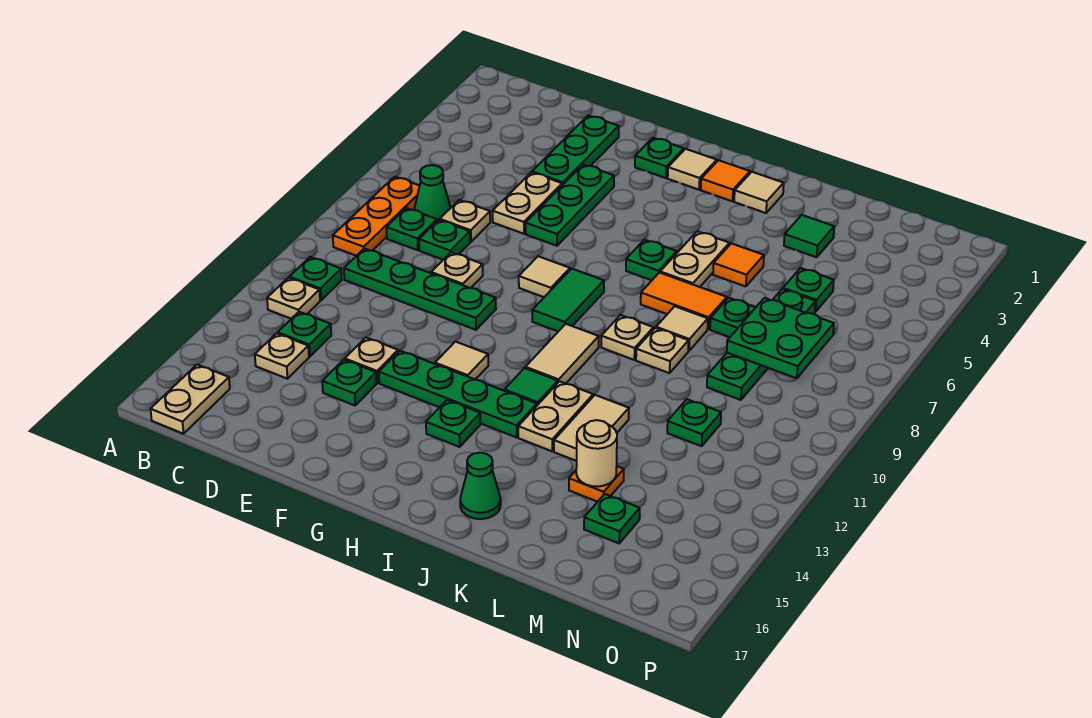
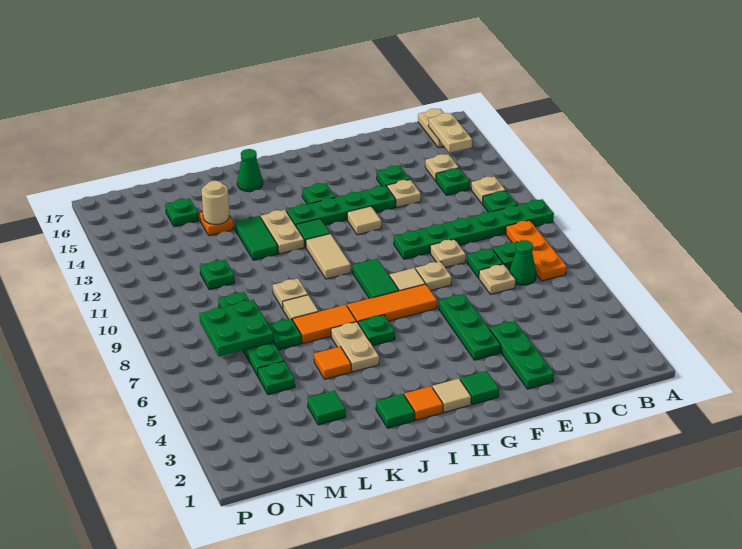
green plate C10:F10 level 1 -> green plate A10:F10 level 1
tan plate E5:E6 level 1 -> tan plate B15:B16 level 2
green plate G2 level 1 -> green tile G2 level 1
none -> orange tile G7:I7 level 1
tan tile J2 level 1 -> green tile J2 level 1
tan plate J9 level 1 -> tan plate F8 level 1
tan tile K12:K13 level 1 -> green tile K12:K13 level 1

